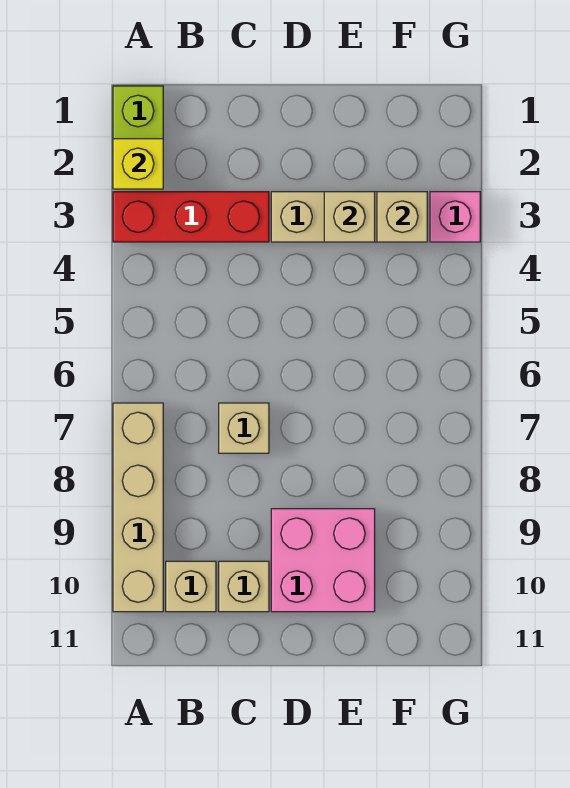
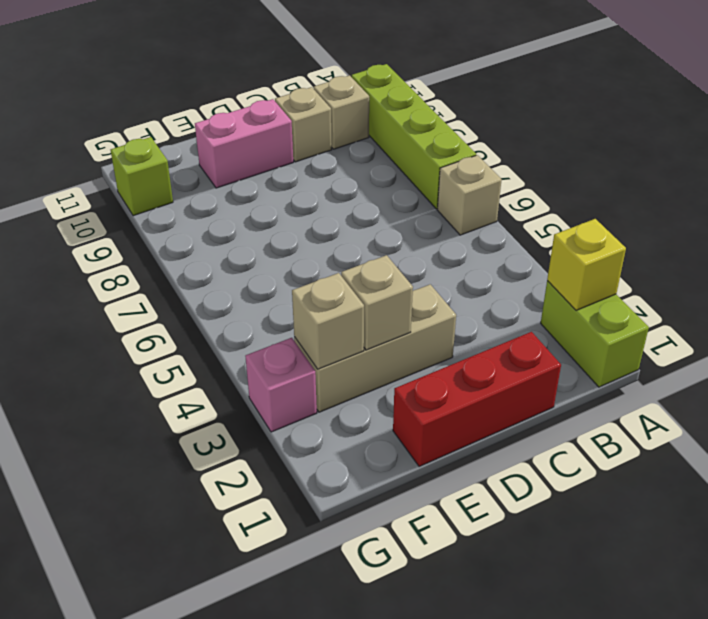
red brick A3:C3 level 1 -> red brick C1:E1 level 1
tan brick A7:A10 level 1 -> lime brick A7:A10 level 1
tan brick C7 level 1 -> tan brick A6 level 1
pink brick D9:E10 level 1 -> pink brick D10:E10 level 1
none -> lime brick G10 level 1

